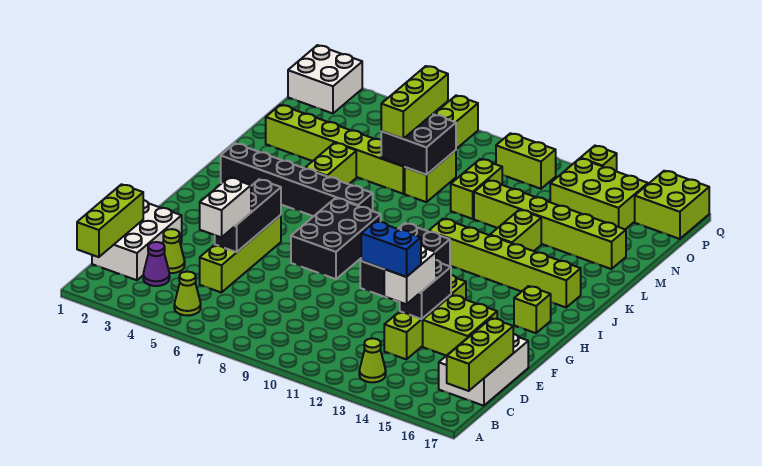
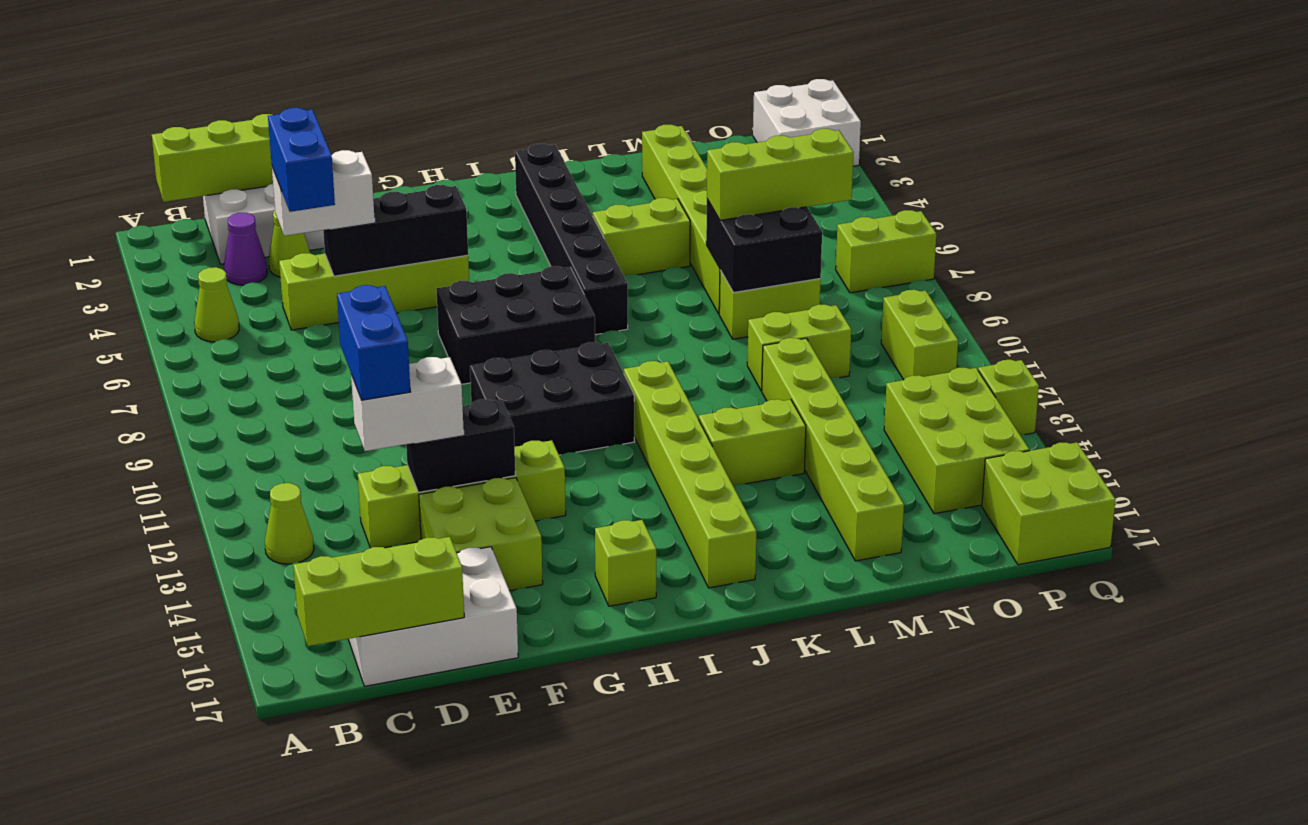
none -> blue brick D5:D6 level 4

